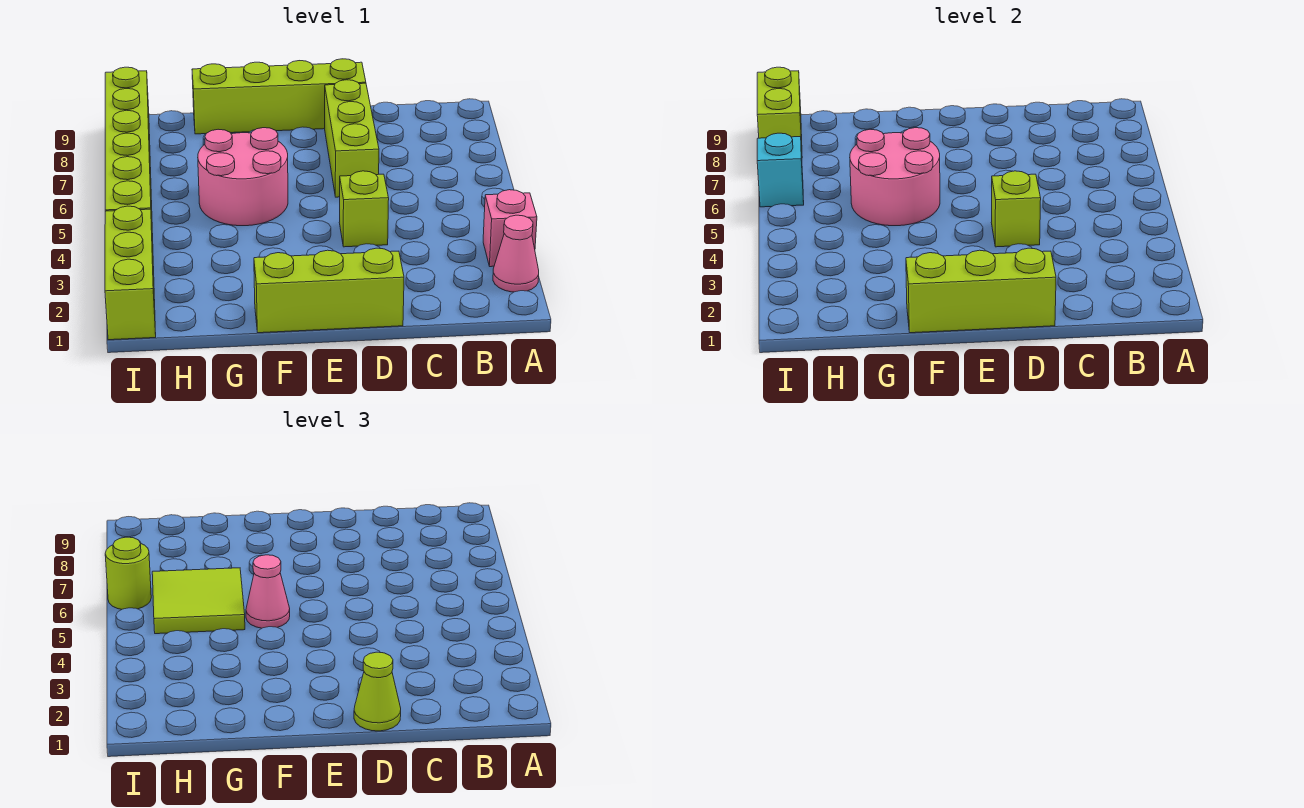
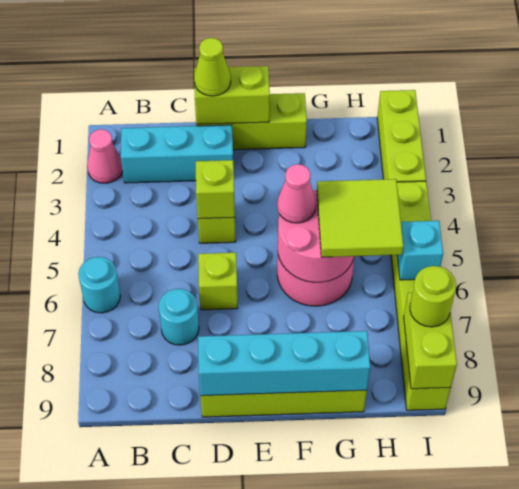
pink brick A3 level 1 -> none
none -> cyan round brick A6 level 1
none -> cyan brick B2:D2 level 1
none -> cyan round brick C7 level 1
lime brick D1:F1 level 2 -> lime brick D1:E1 level 2
lime brick D6:D8 level 1 -> lime brick D6 level 1
none -> cyan brick D9:G9 level 2
lime round brick I6 level 3 -> lime round brick I8 level 3

